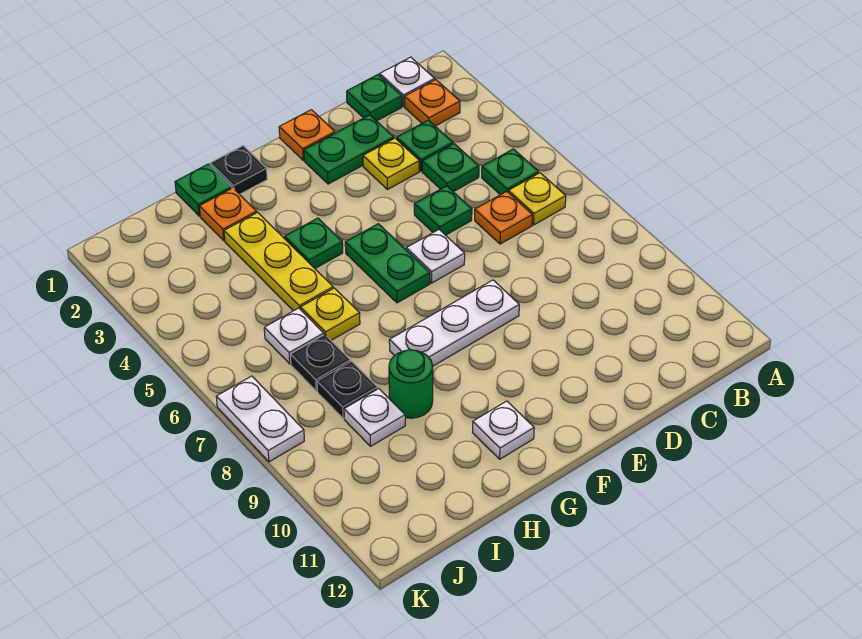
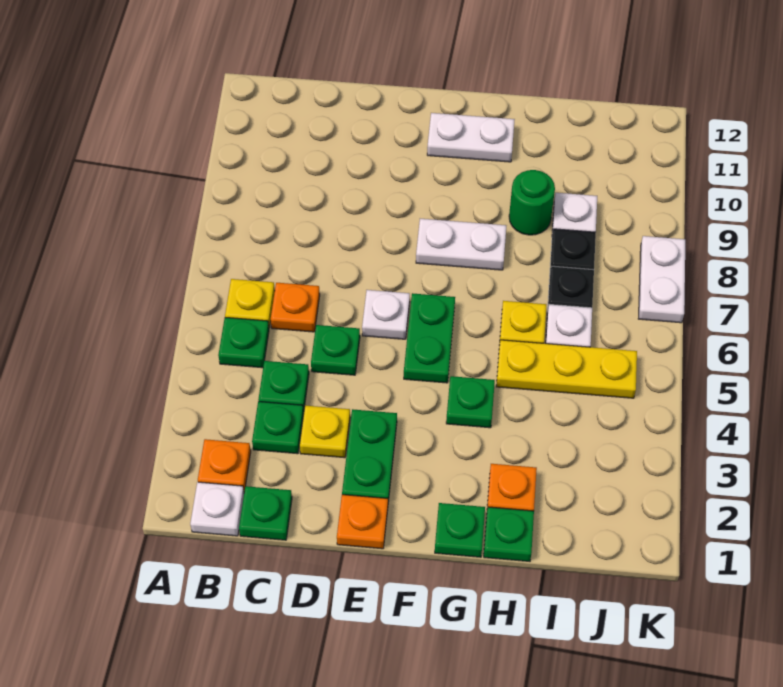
green plate D2:E2 level 1 -> green plate E2:E3 level 1
white plate E8:G8 level 1 -> white plate F8:G8 level 1
black plate G1 level 1 -> green plate G1 level 1
white plate G11 level 1 -> white plate F11:G11 level 1
yellow plate H3:H5 level 1 -> yellow plate H5:J5 level 1

